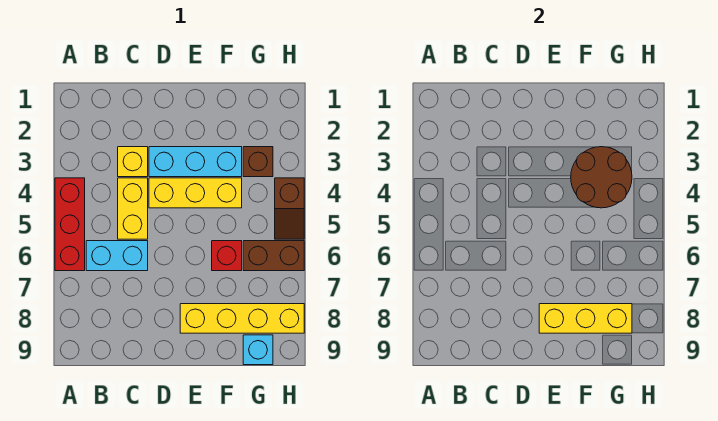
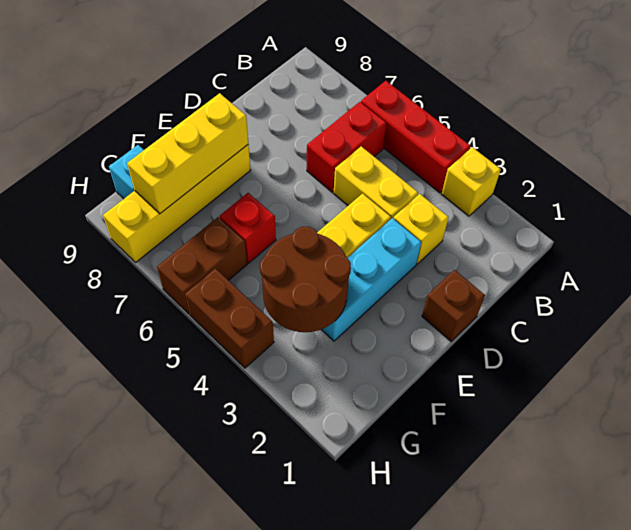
none -> yellow brick A3 level 1
cyan brick B6:C6 level 1 -> red brick B6:C6 level 1
brown brick G3 level 1 -> brown brick D1 level 1
brown slope H4:H5 level 1 top 4 -> brown brick H4:H5 level 1

